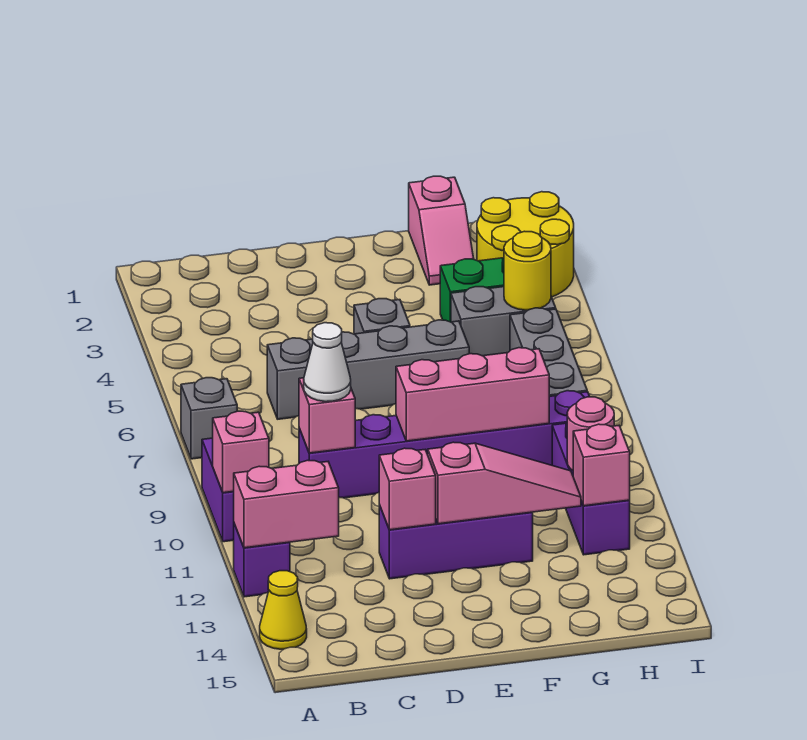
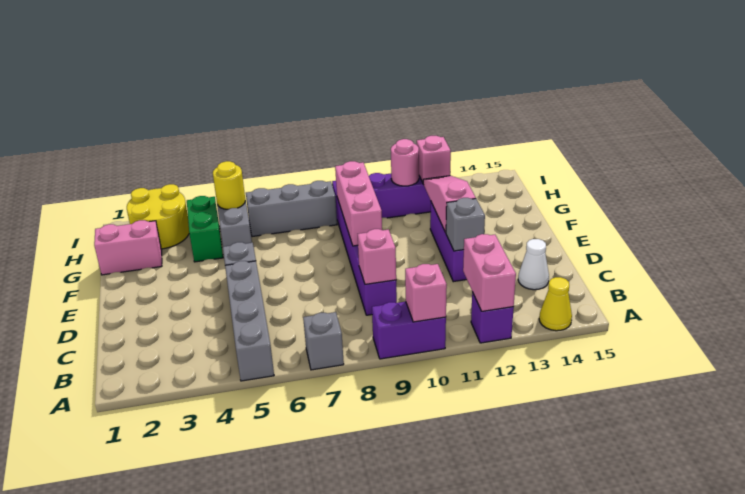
grey brick C6:F6 level 1 -> grey brick A5:D5 level 1
white cone C9 level 3 -> white cone C14 level 1
pink brick D12 level 2 -> grey brick D12 level 2
pink slope G1:G2 level 1 top 1 -> pink brick G1:G2 level 1

